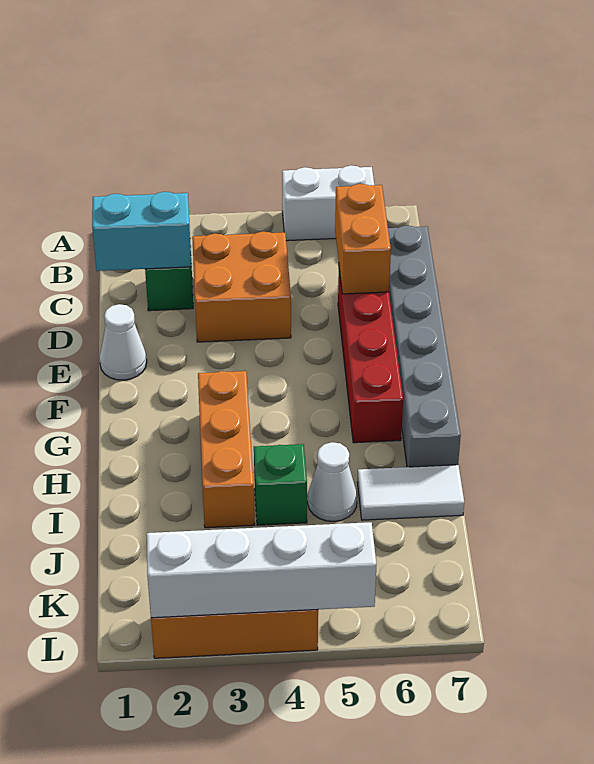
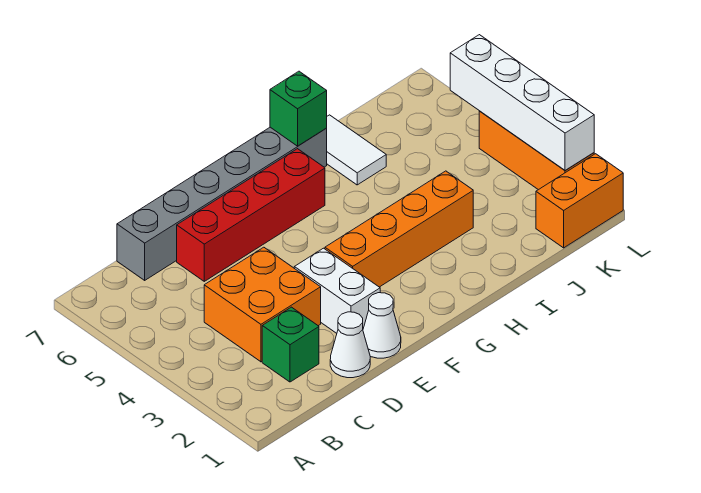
white brick A5:A6 level 1 -> white brick E2:E3 level 1
cyan brick C1:C2 level 2 -> none
orange brick C6:D6 level 2 -> orange brick K1:L1 level 1
orange brick G3:I3 level 1 -> orange brick F3:I3 level 1
green brick I4 level 1 -> green brick H7 level 2
white cone I5 level 1 -> white cone D1 level 1

